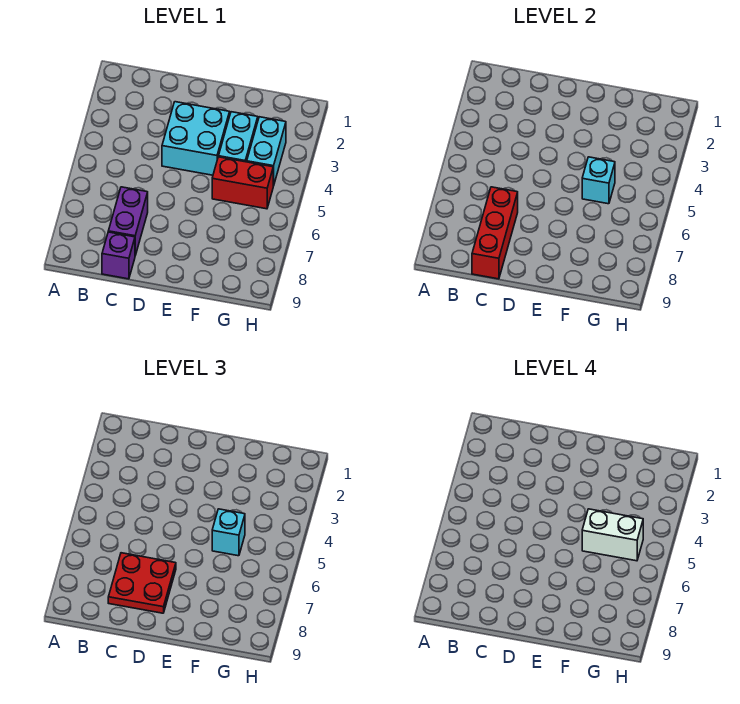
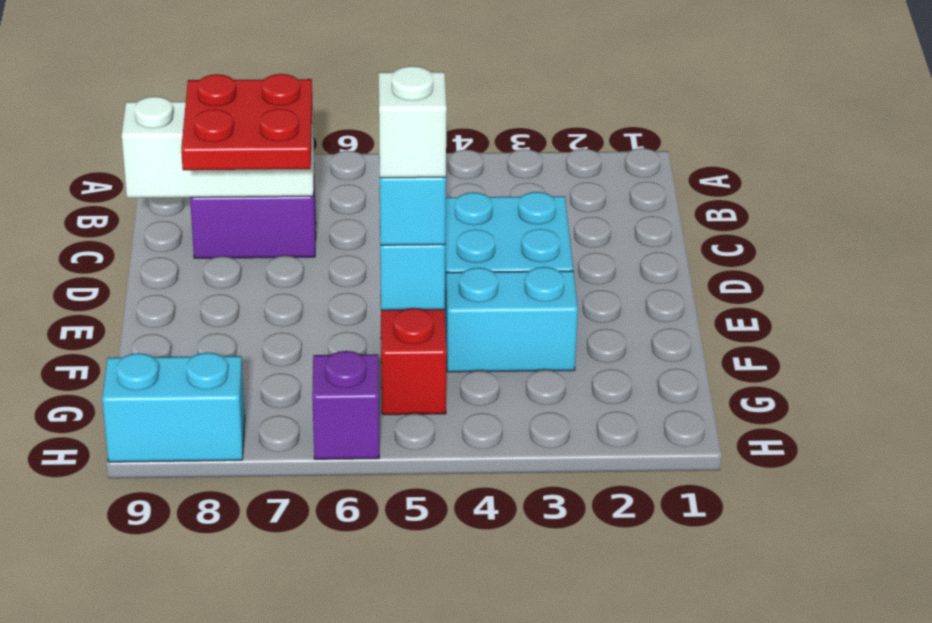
red brick C7:C9 level 2 -> white brick C7:C9 level 2
purple brick C9 level 1 -> purple brick H6 level 1
white brick F5:G5 level 4 -> white brick F5 level 4
cyan brick G3:G4 level 1 -> cyan brick H8:H9 level 1

